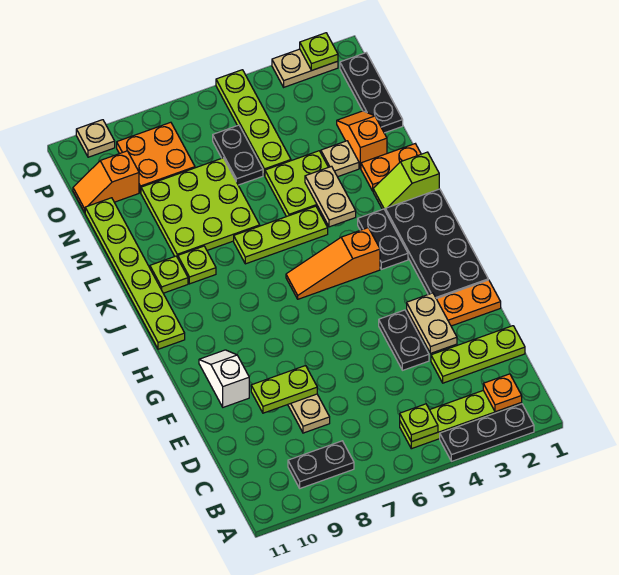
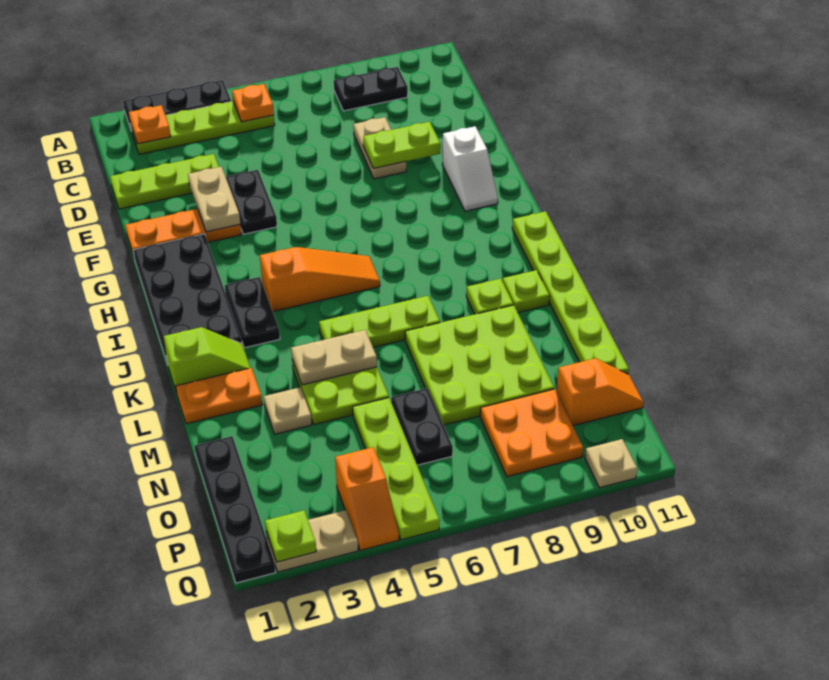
lime plate B5 level 2 -> orange plate B5 level 2
tan plate K4:L4 level 2 -> tan plate L4:L5 level 2
orange slope M2:N2 level 1 top M -> orange slope P4:Q4 level 1 top P
black plate N1:P1 level 1 -> black plate N1:Q1 level 1

